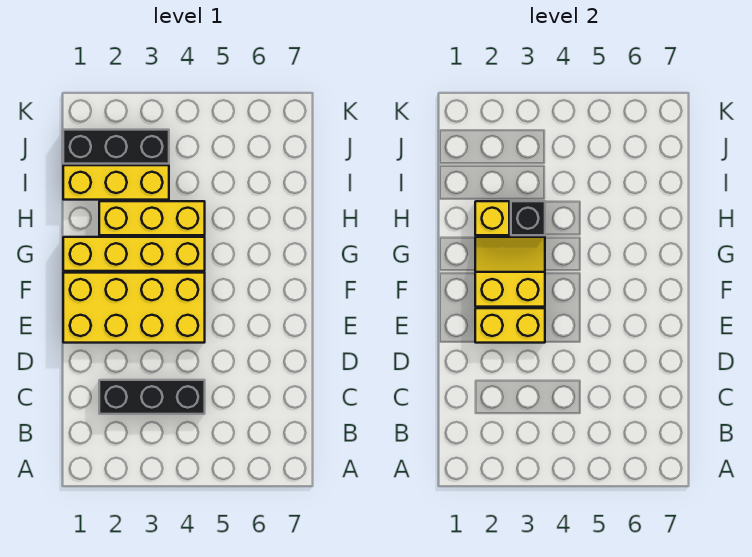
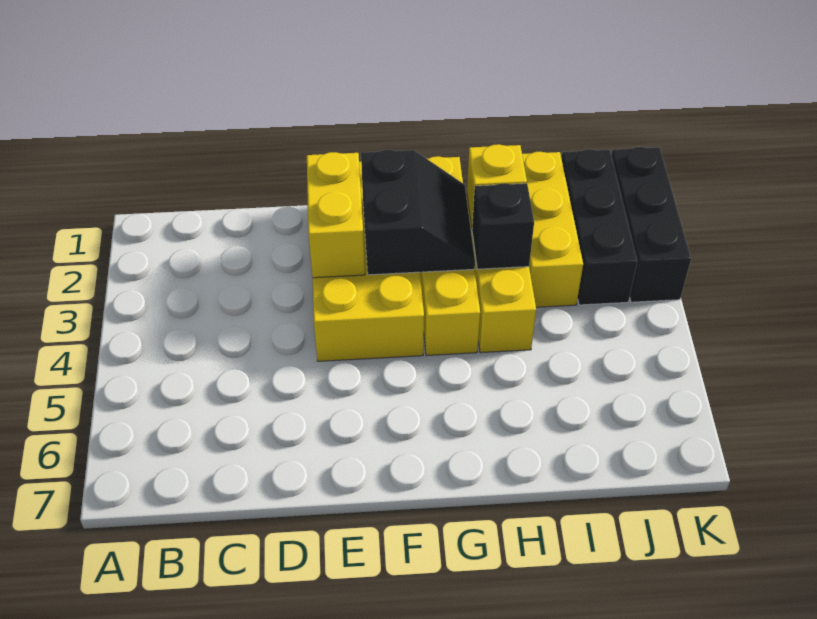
black brick C2:C4 level 1 -> black brick K1:K3 level 1
yellow slope F2:G3 level 2 top F -> black slope F2:G3 level 2 top F

